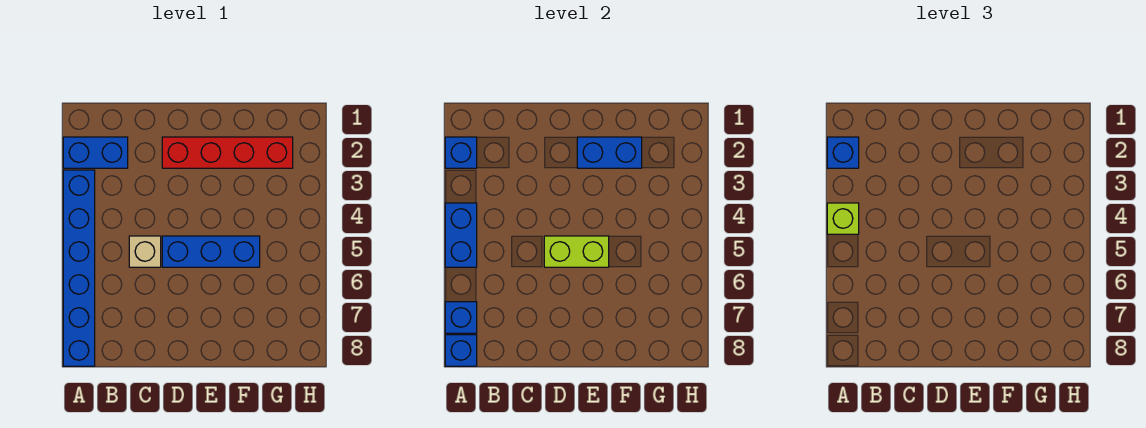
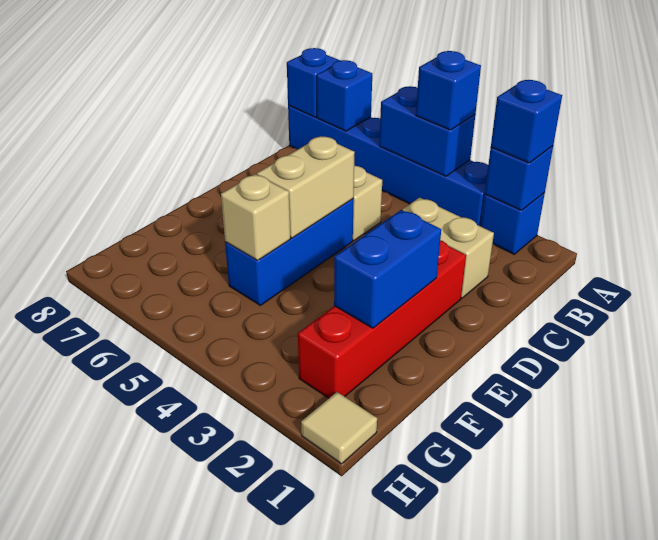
blue brick A2:B2 level 1 -> blue brick A2 level 1
lime brick A4 level 3 -> blue brick A4 level 3
none -> tan brick C2:C3 level 1
lime brick D5:E5 level 2 -> tan brick D5:E5 level 2
none -> tan brick F5 level 2
none -> tan tile H1 level 1

